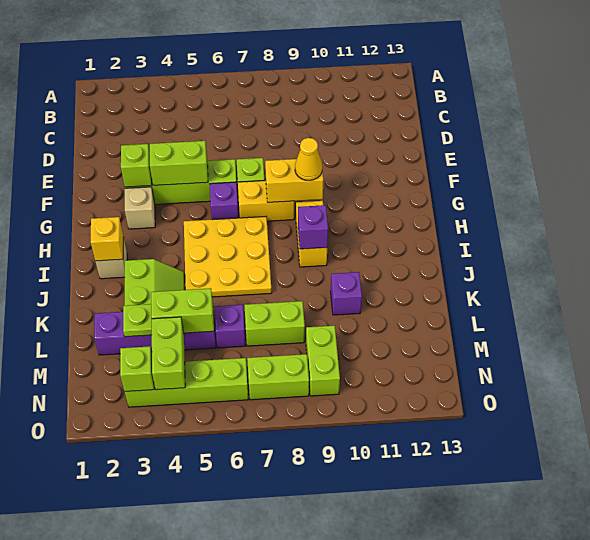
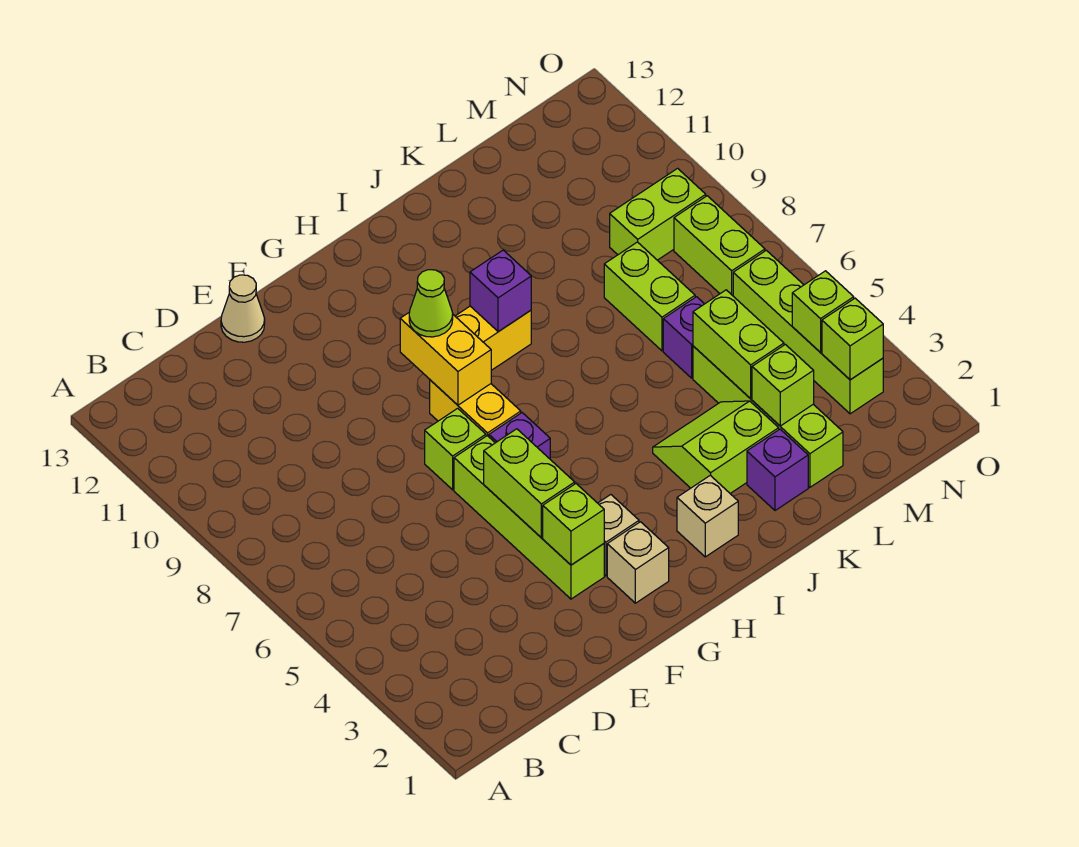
none -> tan cone E13 level 1
none -> tan brick G2 level 1
yellow cone G9 level 3 -> lime cone G9 level 3
yellow plate H5:J7 level 1 -> none
yellow brick I2 level 2 -> none
purple brick K10 level 1 -> purple brick K2 level 1
purple brick L2:L5 level 1 -> lime brick L2:L5 level 1
lime plate L3 level 2 -> lime brick L3 level 2
lime brick M4:N4 level 2 -> lime brick N4 level 2

